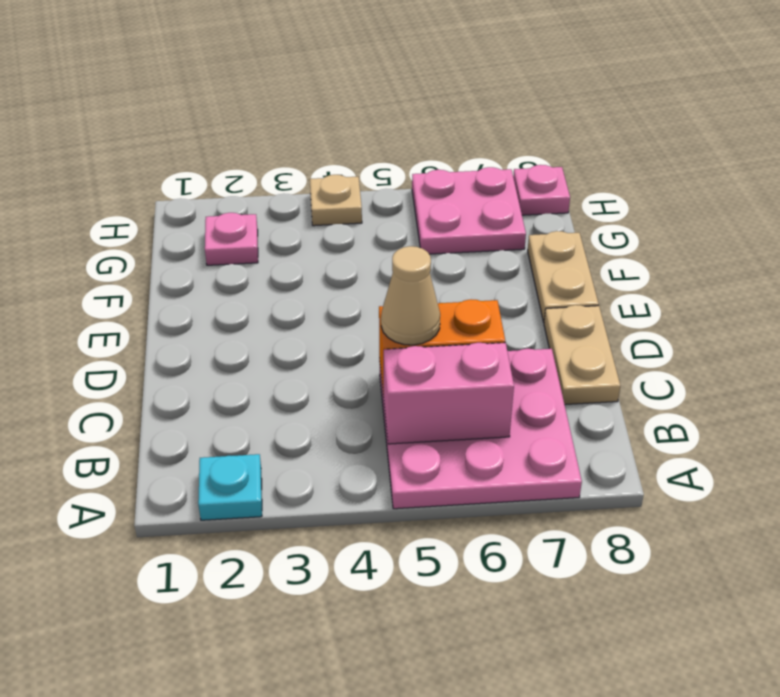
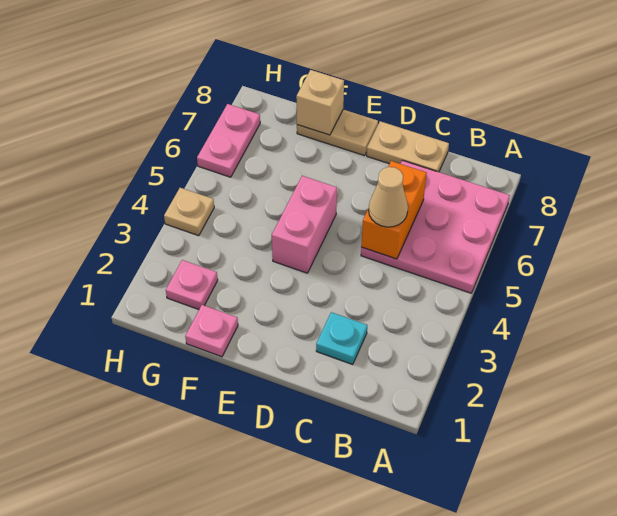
cyan plate A2 level 1 -> cyan plate C2 level 1
pink brick B5:B6 level 2 -> pink brick E4:E5 level 1
none -> tan brick F8 level 2
pink plate G6:H7 level 1 -> pink plate H6:H7 level 1
pink plate H8 level 1 -> pink plate F1 level 1

